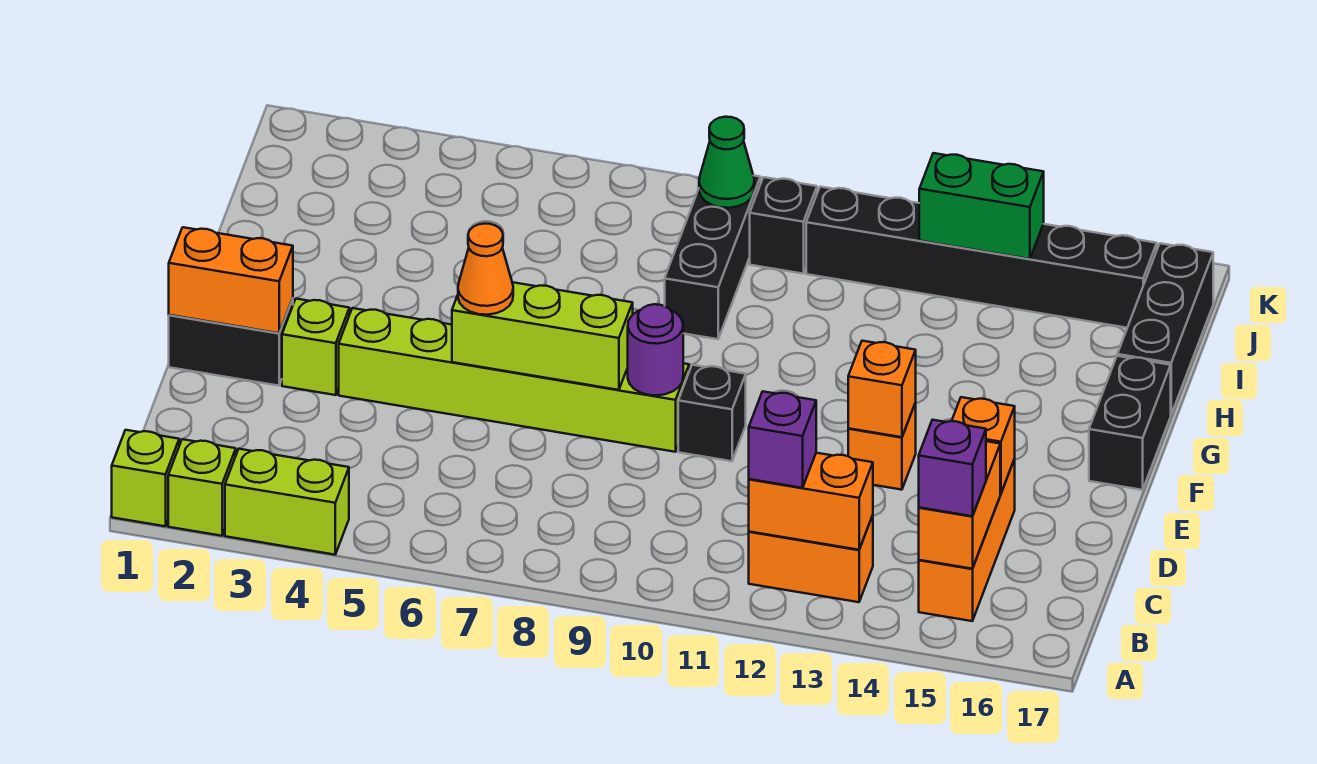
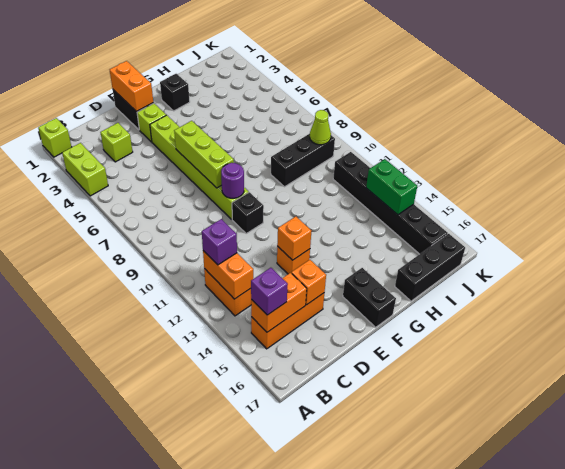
lime brick A2 level 1 -> lime brick C3 level 1
orange cone E6 level 3 -> none
black brick F17:G17 level 1 -> black brick F16:F17 level 1
green cone J9 level 2 -> lime cone J9 level 2
black brick J10 level 1 -> black brick G2 level 1

